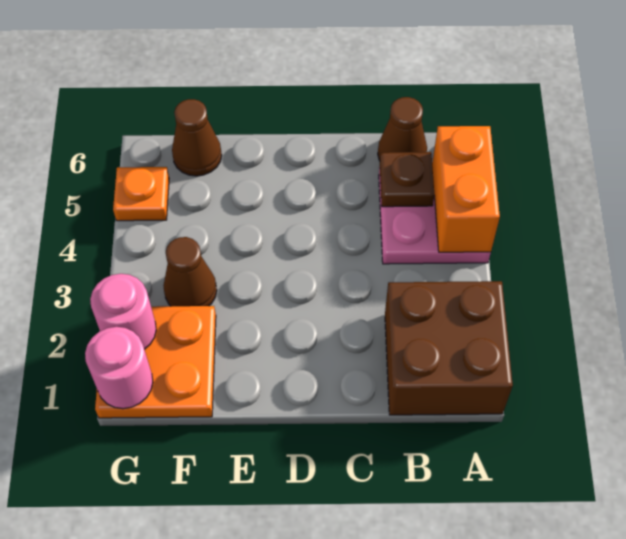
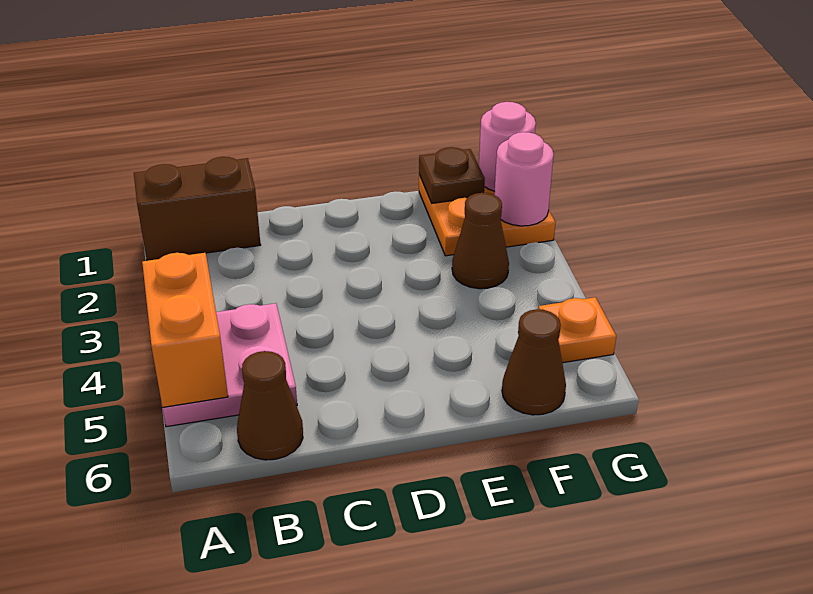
brown brick A1:B2 level 1 -> brown brick A1:B1 level 1
brown plate B5 level 2 -> brown plate F1 level 2

